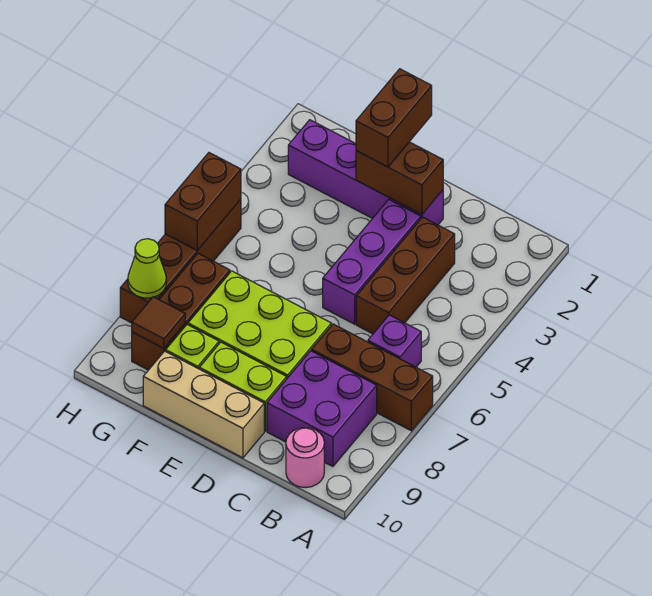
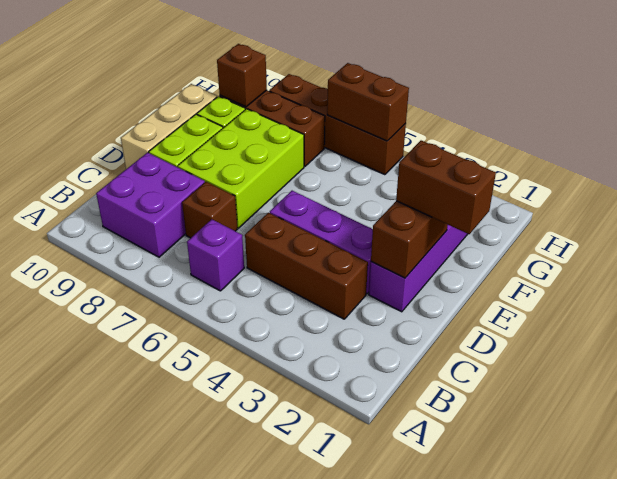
brown brick A7:C7 level 1 -> brown brick C7 level 1
pink round brick B10 level 1 -> none
brown tile G9 level 2 -> brown brick G9 level 2
lime cone H8 level 2 -> none

